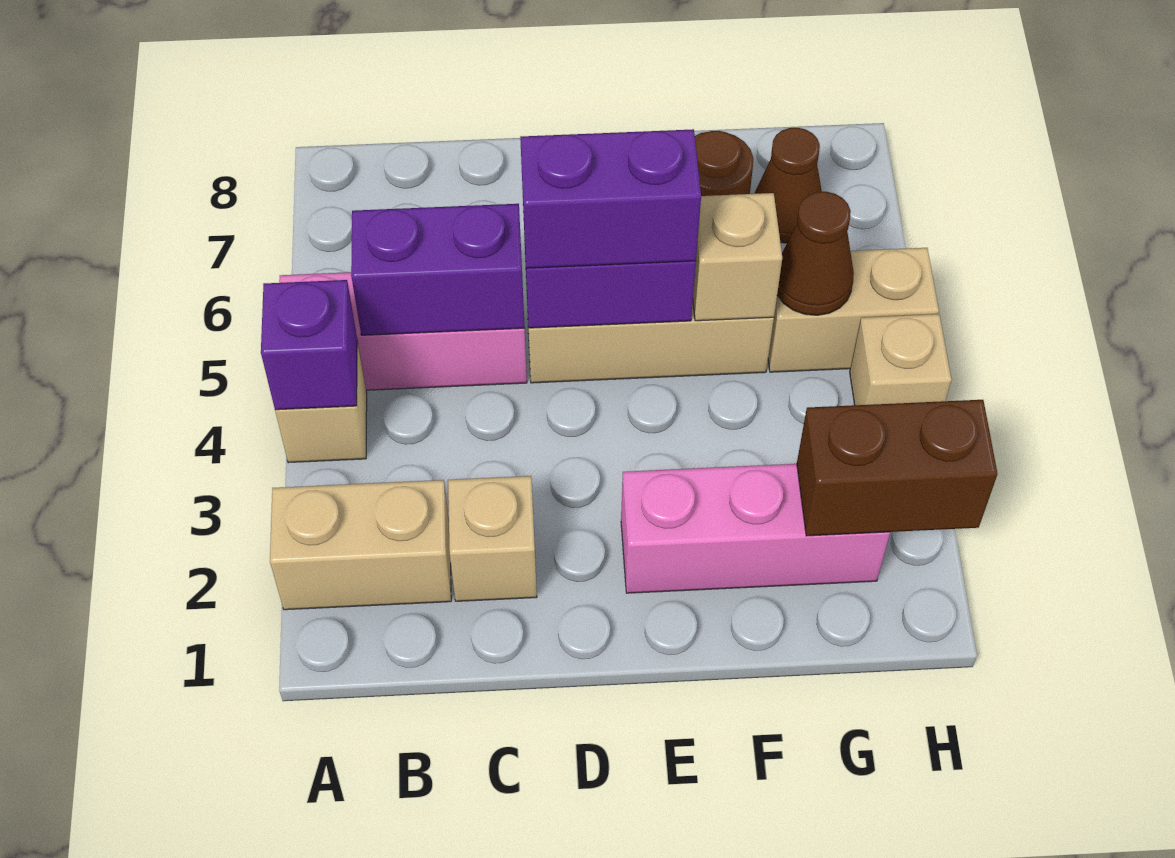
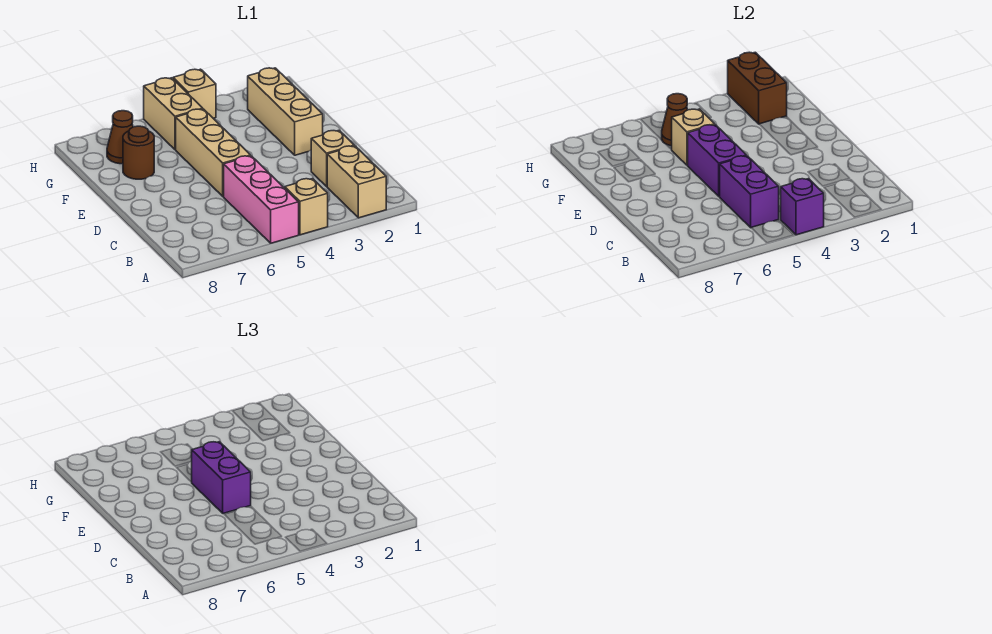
pink brick E2:G2 level 1 -> tan brick E2:G2 level 1

